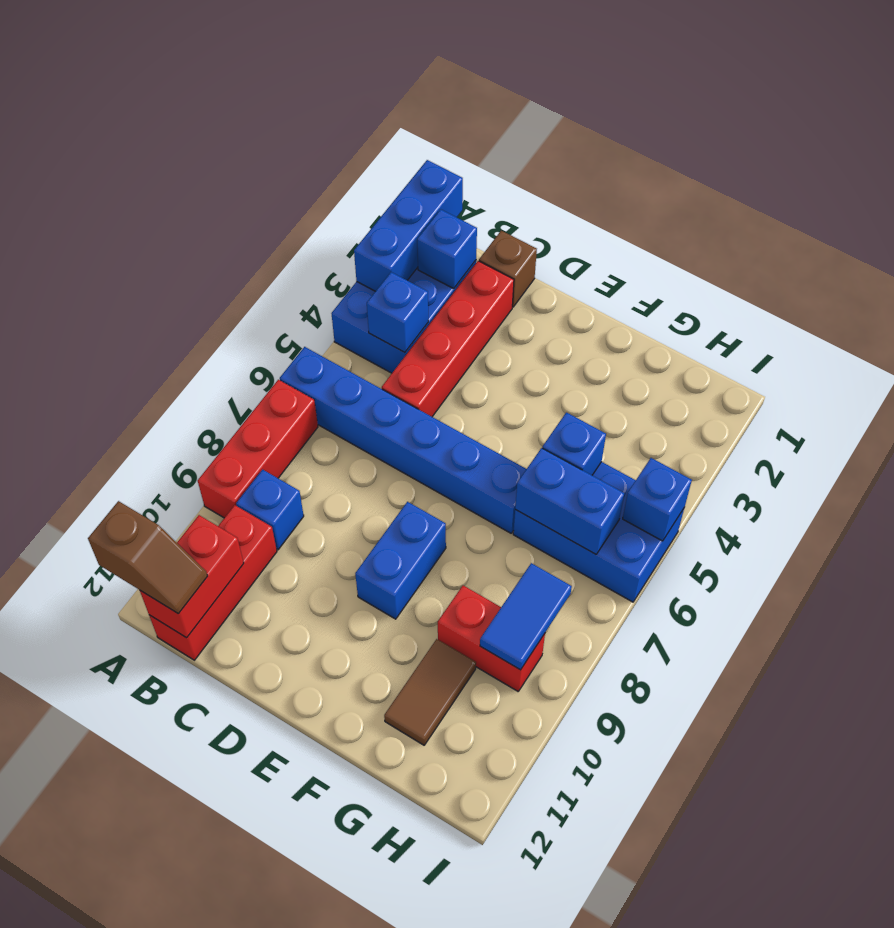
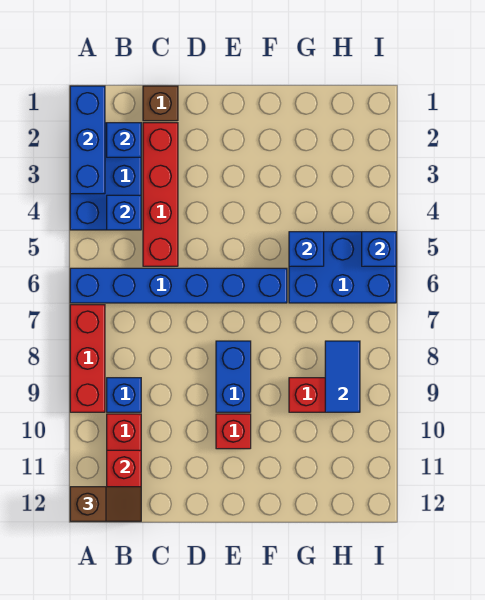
none -> red brick E10 level 1
blue brick G6:H6 level 2 -> none
brown tile G10:G11 level 1 -> none

